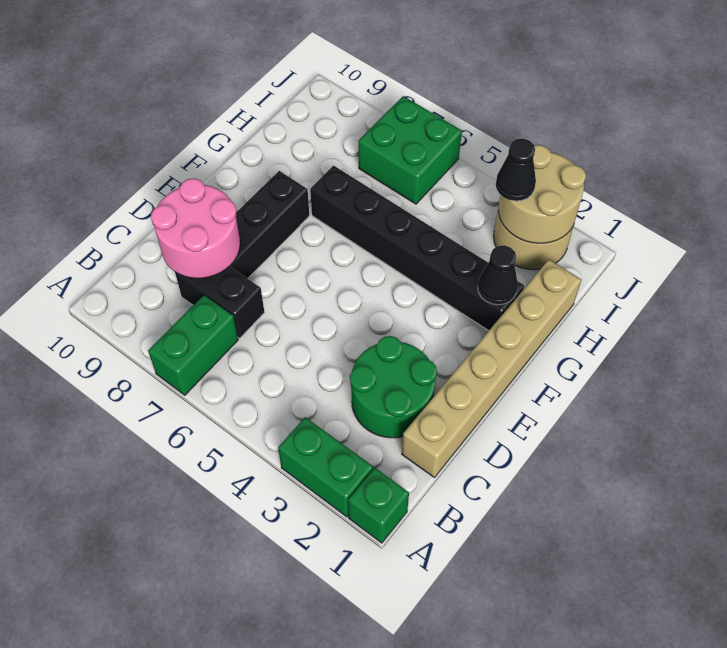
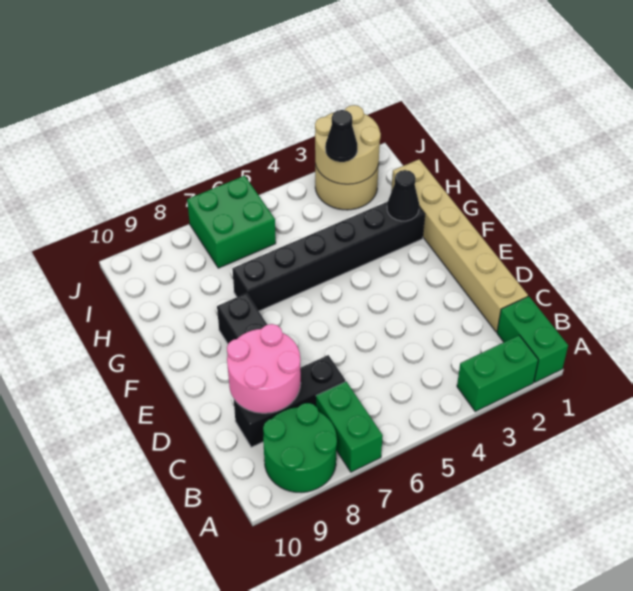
green brick A1 level 1 -> green brick A1:B1 level 1
green round brick C2:D3 level 1 -> green round brick A8:B9 level 1
black brick C7:C8 level 1 -> black brick C7:C9 level 1

